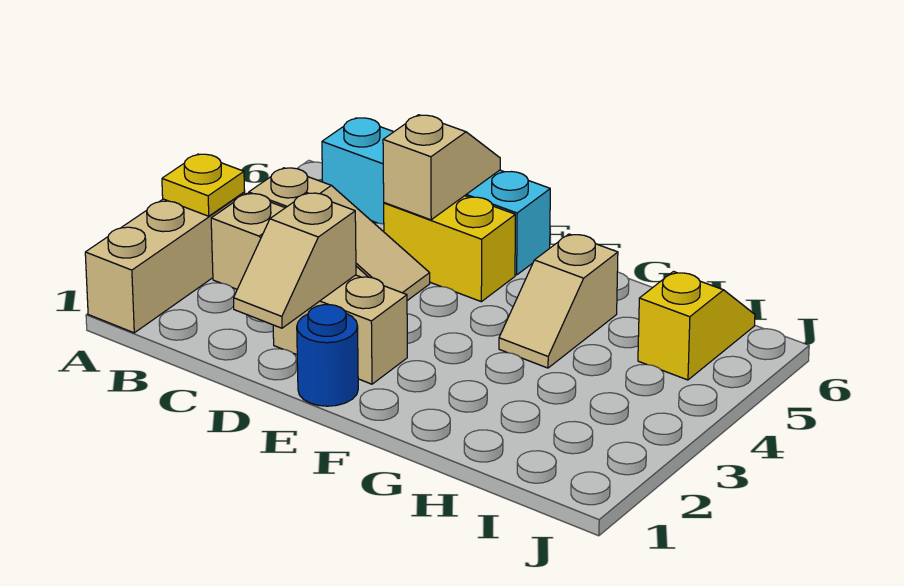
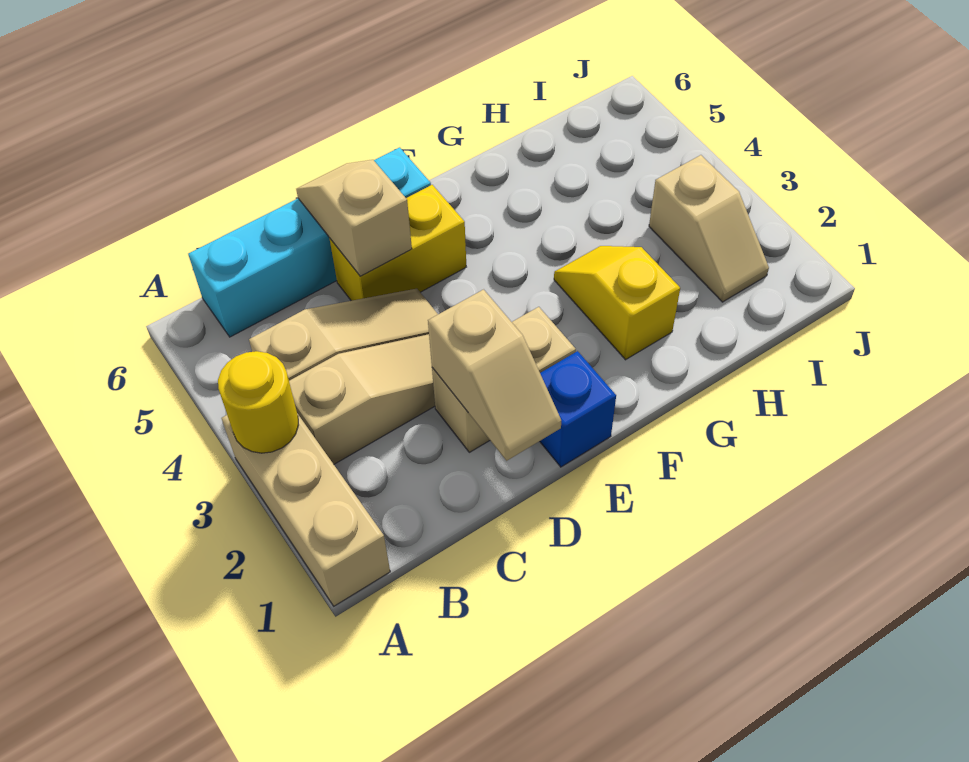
yellow plate A3 level 2 -> yellow round brick A3 level 2
blue round brick E1 level 1 -> blue brick E1 level 1
tan slope G4:G5 level 1 top 5 -> tan slope I2:I3 level 1 top 3
yellow slope I5:I6 level 1 top 5 -> yellow slope G2:G3 level 1 top 2

